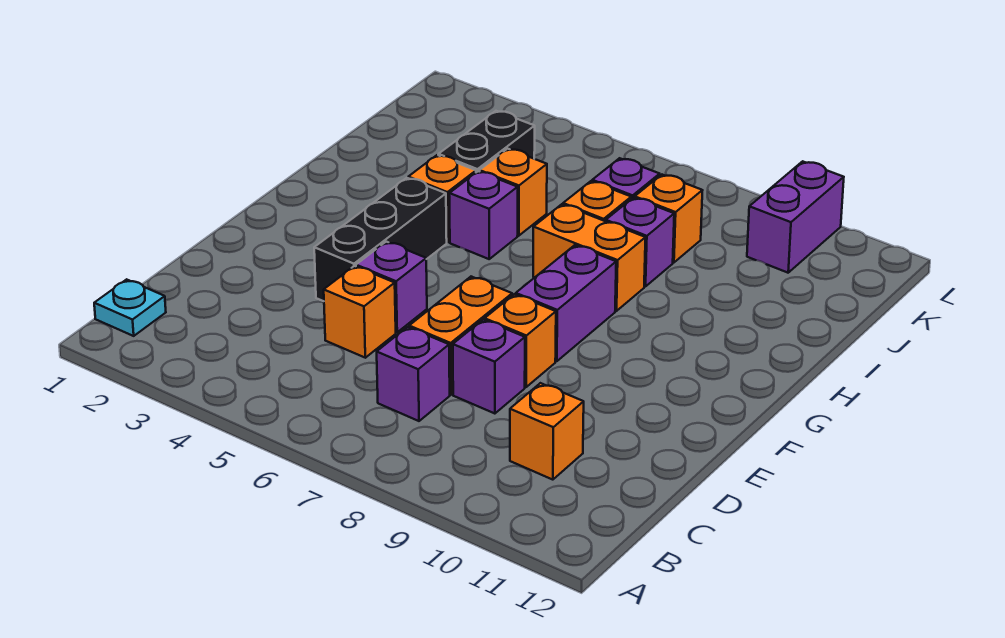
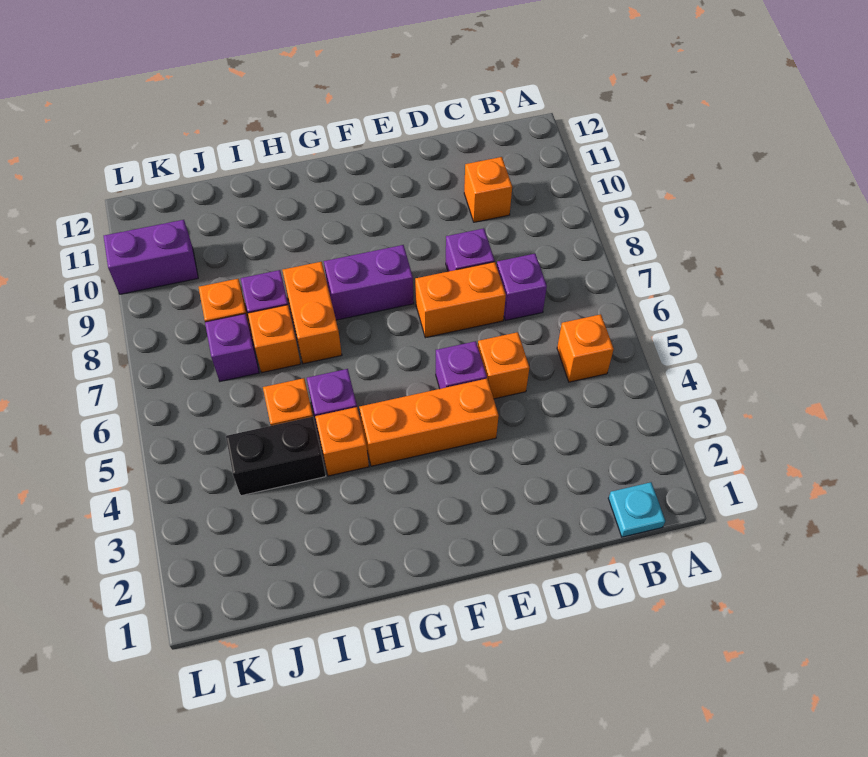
black brick E4:G4 level 1 -> orange brick E4:G4 level 1
orange brick E8 level 1 -> orange brick B5 level 1

